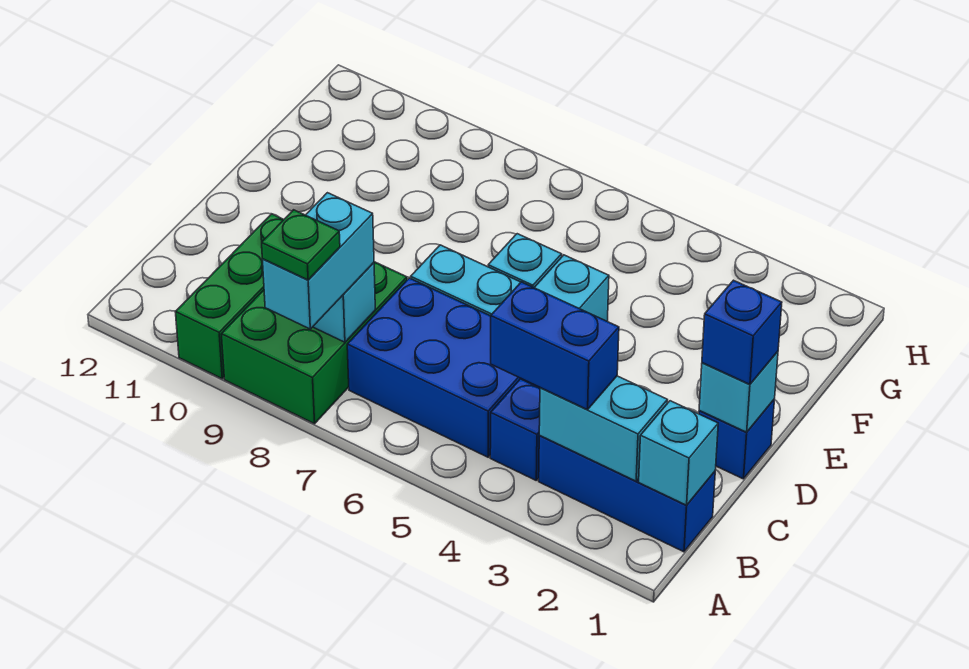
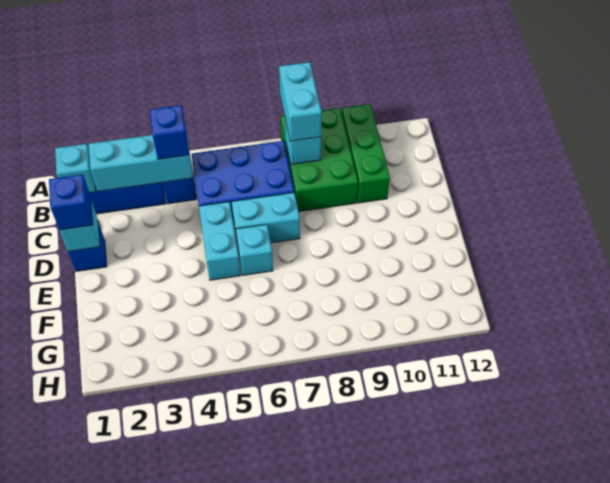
green plate A8 level 4 -> none
cyan brick B2:B3 level 2 -> cyan brick B2:B4 level 2
blue brick B3:B4 level 3 -> blue brick B4 level 3

